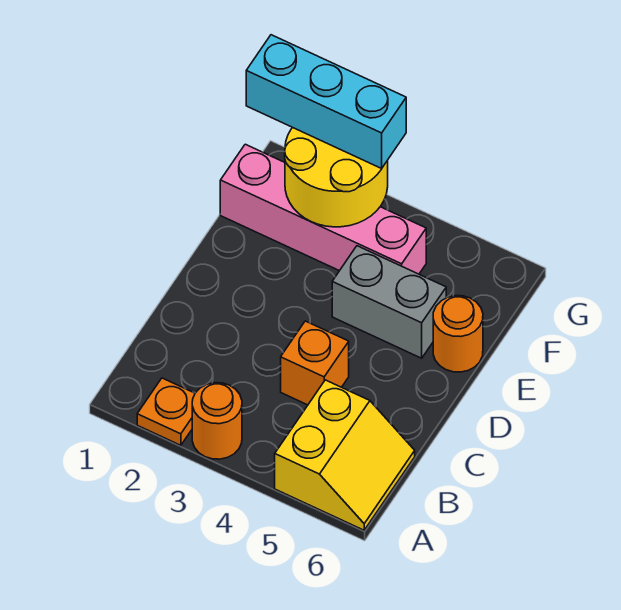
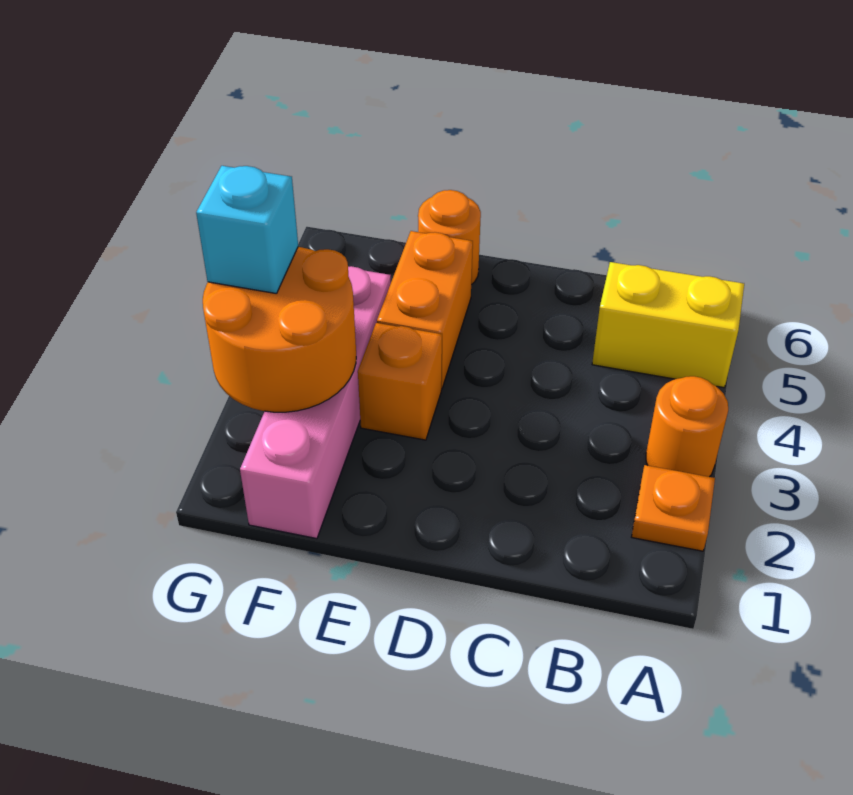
orange brick C4 level 1 -> orange brick E3 level 1
grey brick E4:E5 level 1 -> orange brick E4:E5 level 1
yellow round brick F2:G3 level 2 -> orange round brick F2:G3 level 2
cyan brick G1:G3 level 3 -> cyan brick G3 level 3

